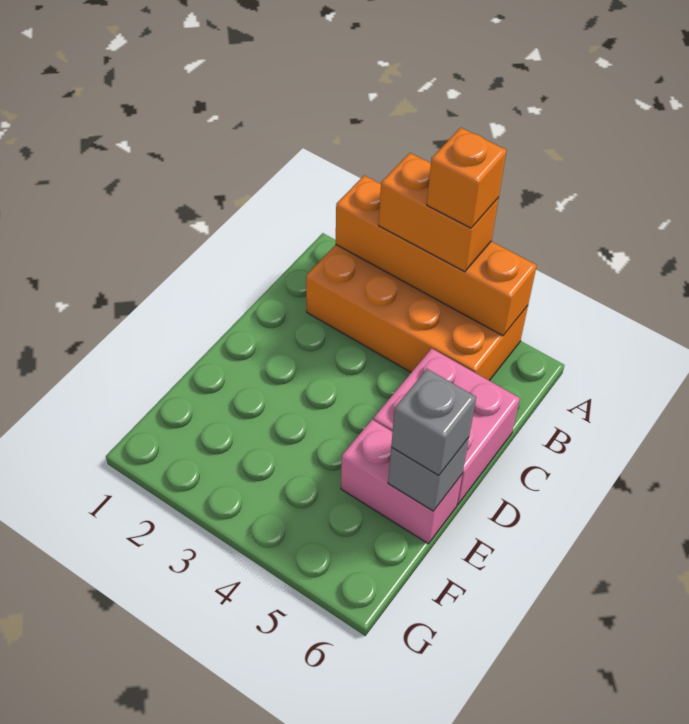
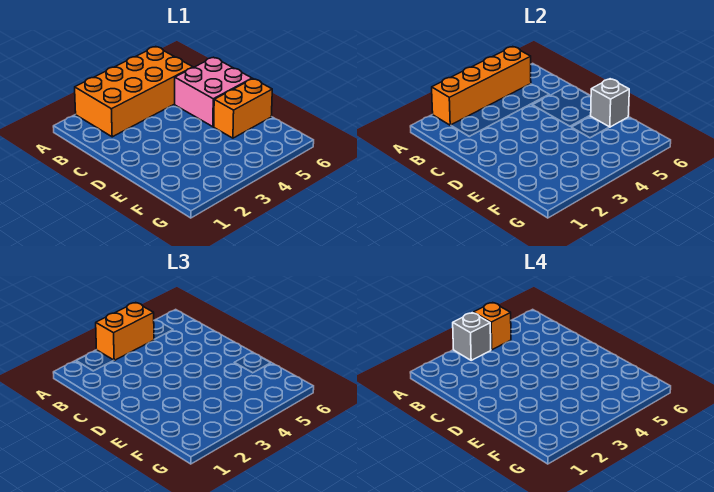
pink brick E5:E6 level 1 -> orange brick E5:E6 level 1
grey brick E6 level 3 -> grey brick A3 level 4

